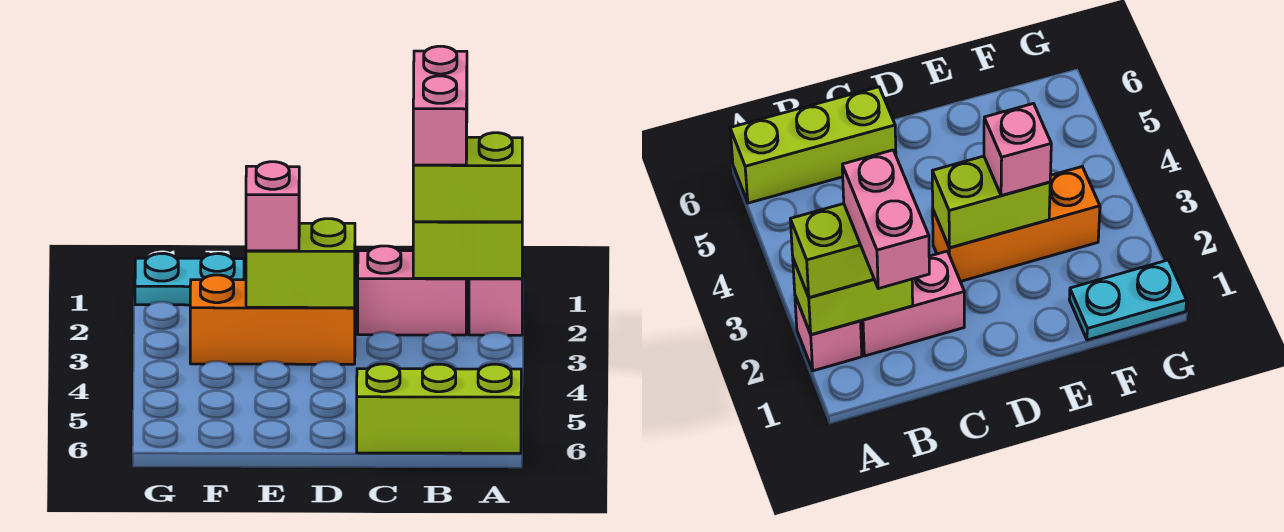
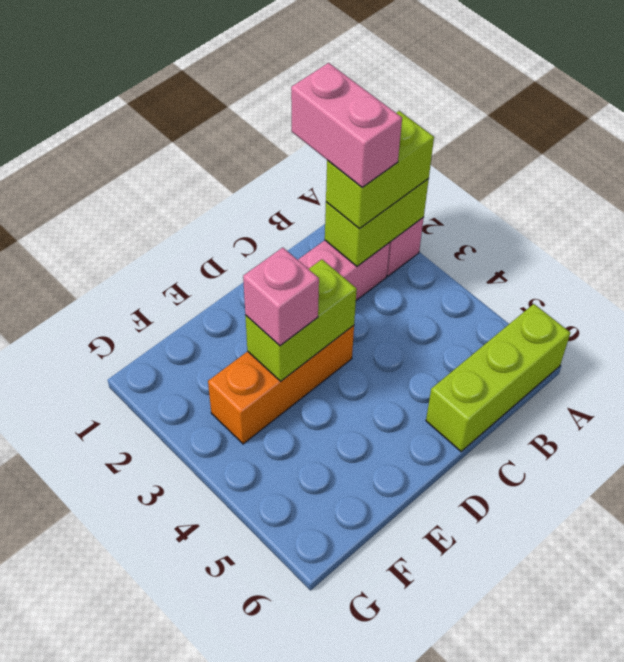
cyan plate F1:G1 level 1 -> none

